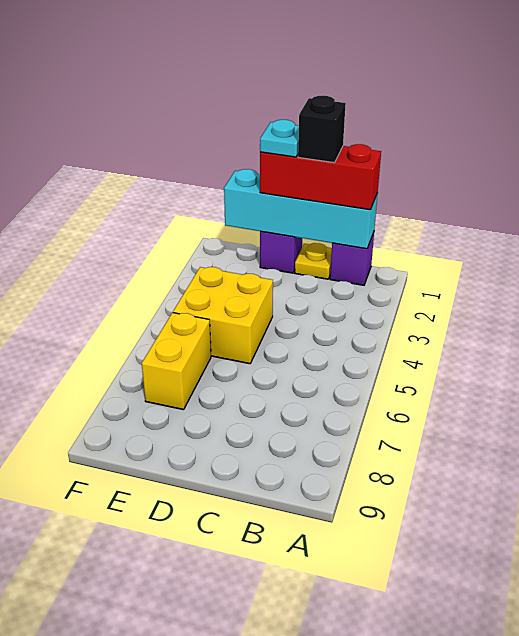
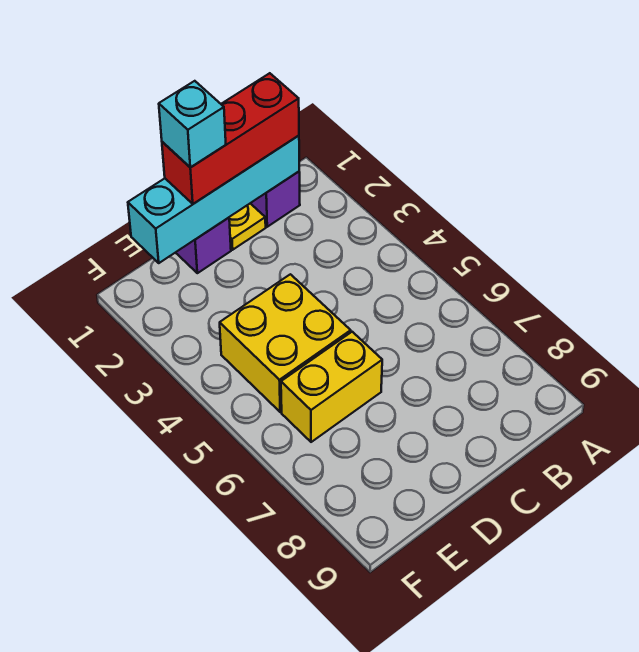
black brick C1 level 4 -> none
cyan plate D1 level 4 -> cyan brick D1 level 4
yellow brick E6:E7 level 1 -> yellow brick D6:E6 level 1

